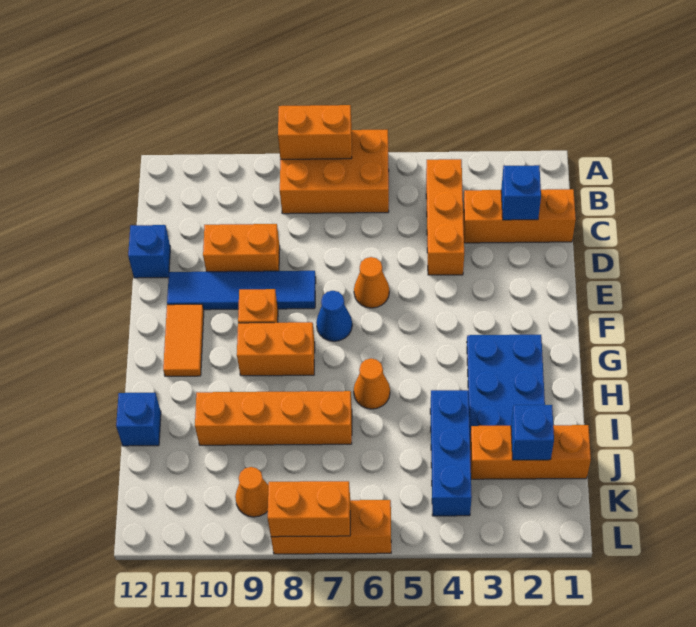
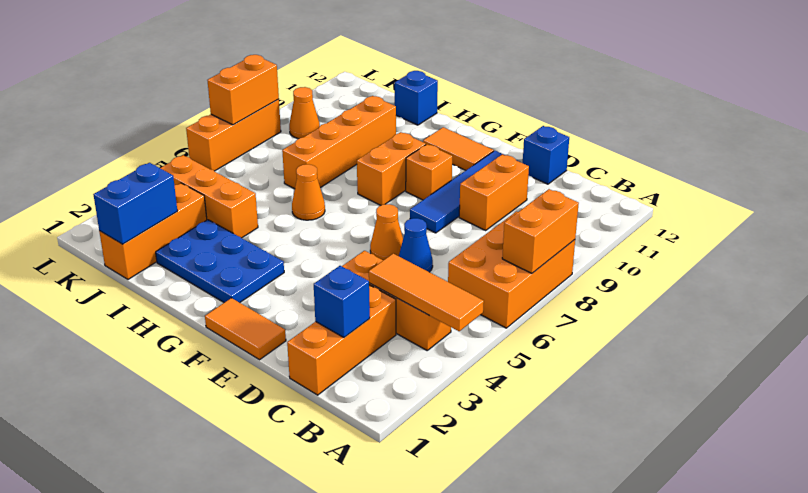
none -> orange tile A4:C4 level 2
none -> orange tile E1:F1 level 1
blue cone F7 level 1 -> blue cone D6 level 1
blue brick I4:K4 level 1 -> orange brick I4:K4 level 1
blue brick J2 level 2 -> blue brick J1:J2 level 2

